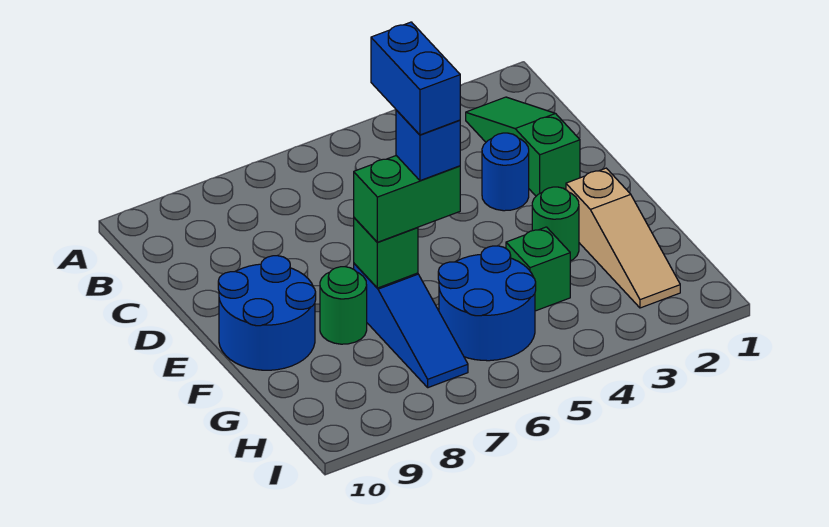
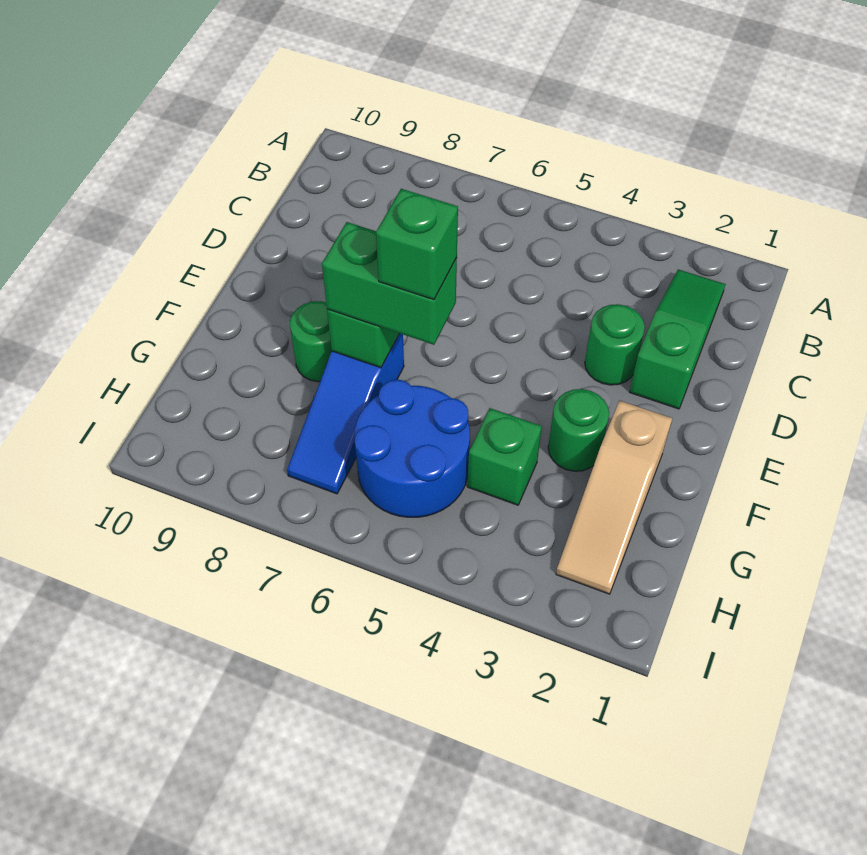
blue round brick D3 level 1 -> green round brick D3 level 1
blue brick E6:F6 level 5 -> none
blue round brick E9:F10 level 1 -> none
blue brick F6 level 4 -> green brick F6 level 4

